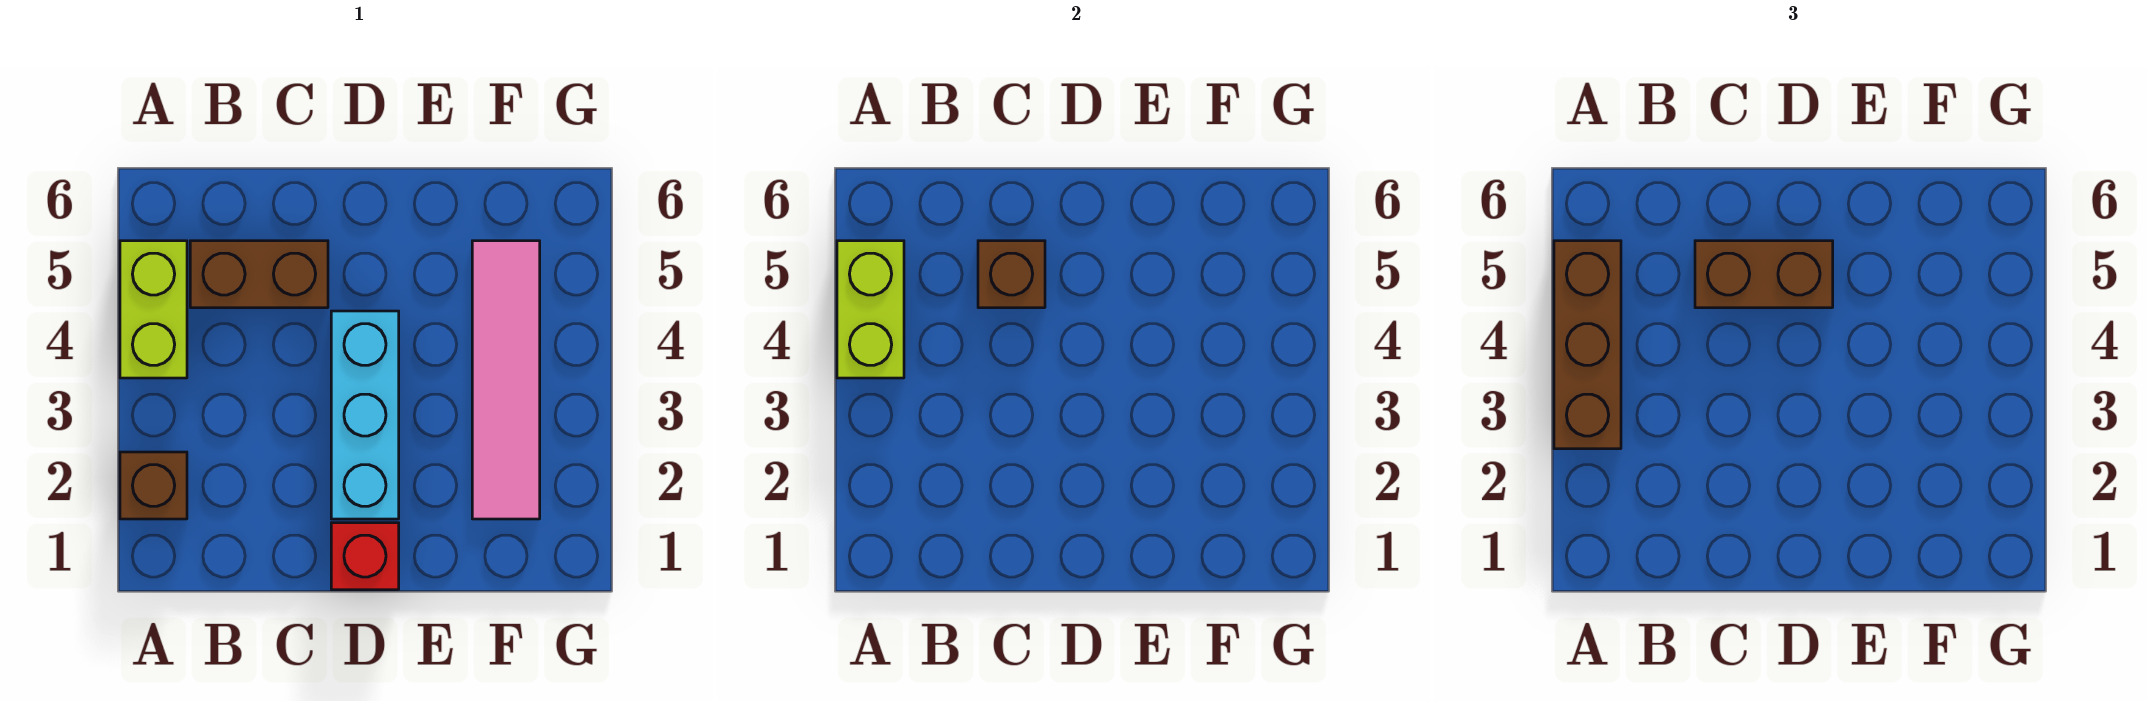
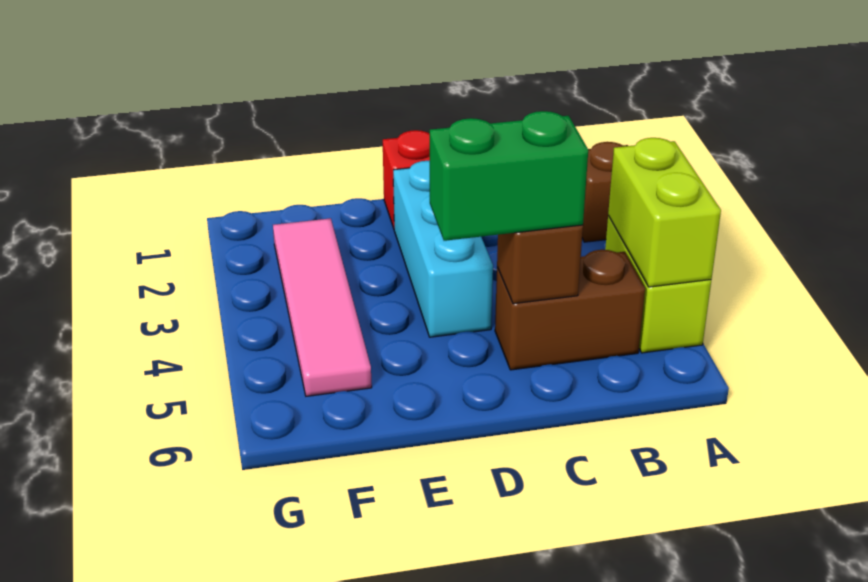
brown brick A3:A5 level 3 -> none
brown brick C5:D5 level 3 -> green brick C5:D5 level 3

